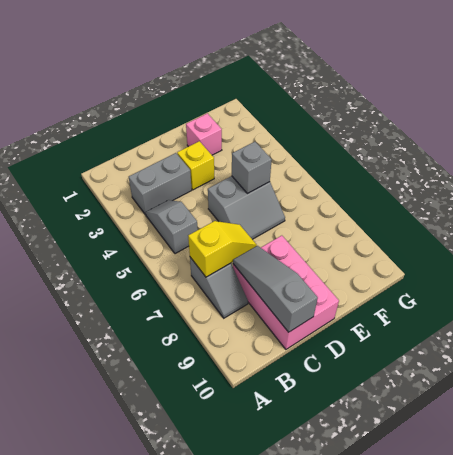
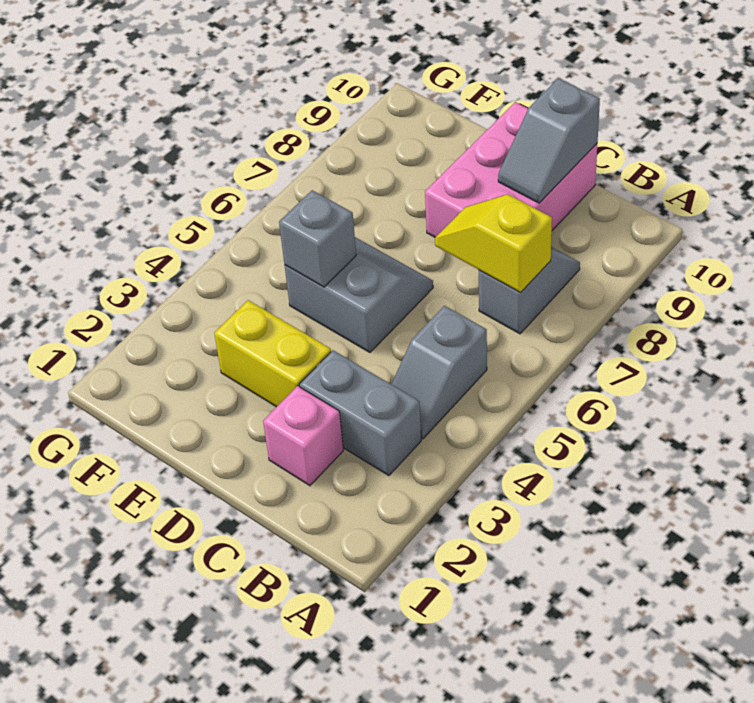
grey slope C8:C10 level 2 top 10 -> grey slope C9:C10 level 2 top 10
yellow brick D3 level 1 -> yellow brick D3:E3 level 1
pink brick E2 level 1 -> pink brick C2 level 1

